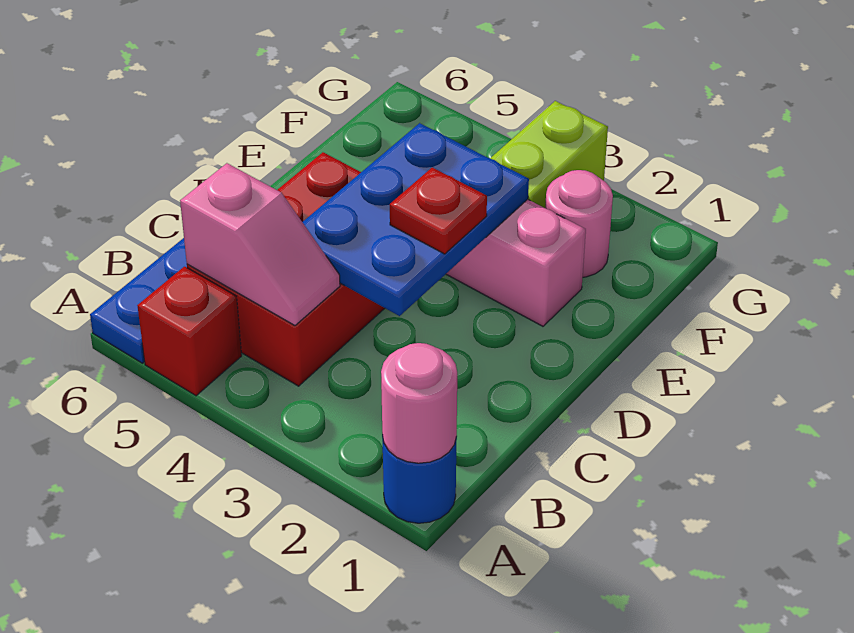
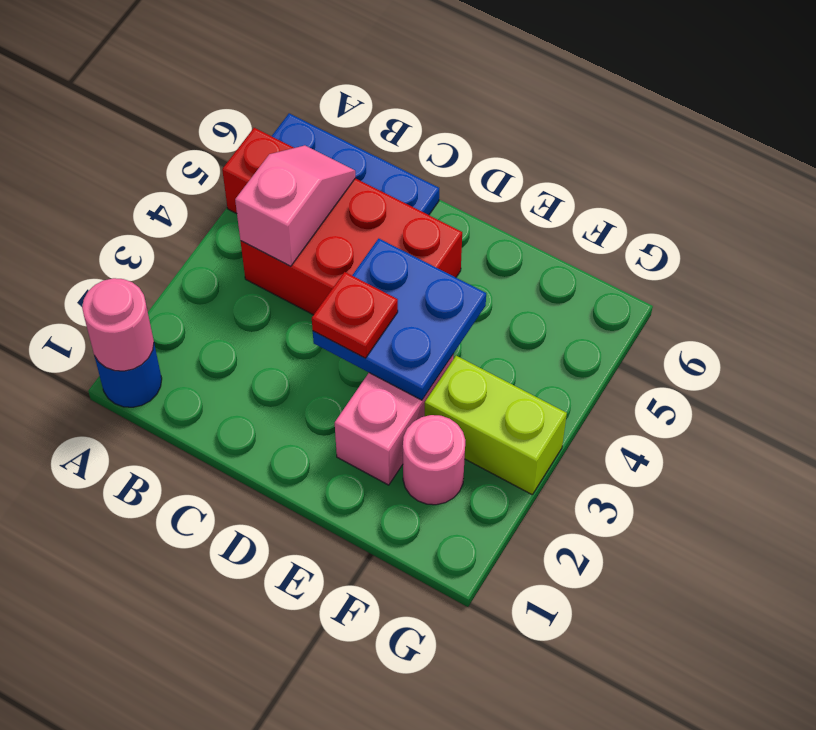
pink slope B4:B5 level 2 top 5 -> pink slope B4:B5 level 2 top 4
blue plate C3:E4 level 2 -> blue plate D3:E4 level 2

